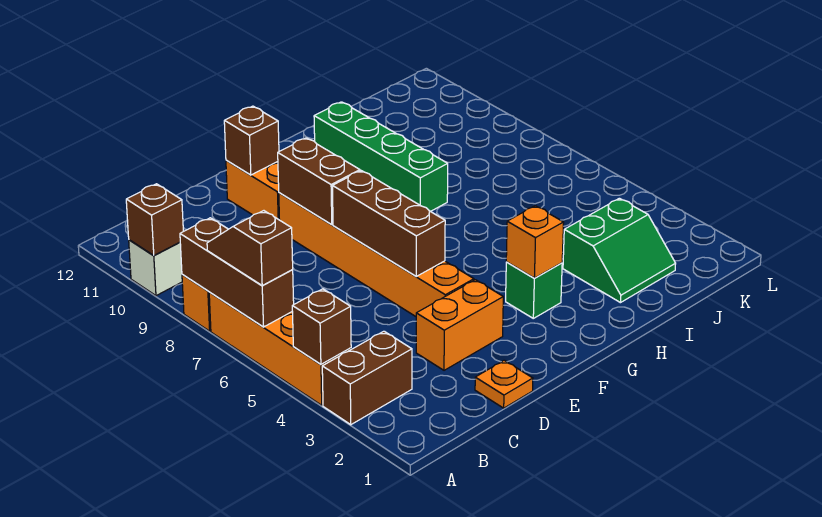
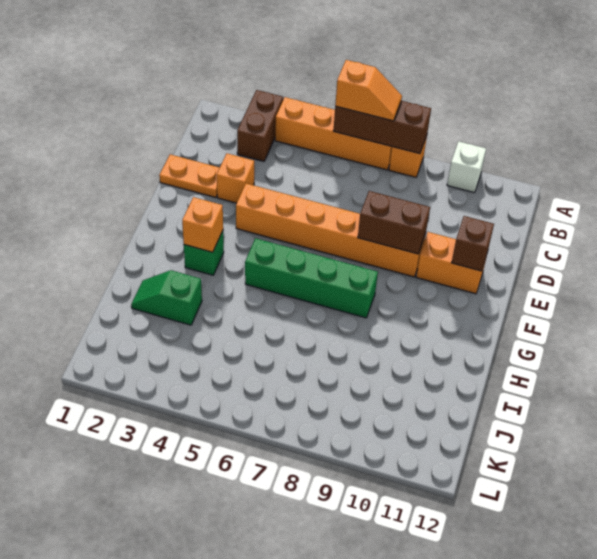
brown brick A4 level 2 -> none
brown slope A6:A7 level 3 top 6 -> orange slope A6:A7 level 3 top 6
brown brick A10 level 2 -> none
orange plate D1 level 1 -> orange plate D1:D2 level 1
orange brick D3:E3 level 1 -> orange brick D3 level 1
brown brick E5:E7 level 2 -> none
green brick H8:H11 level 1 -> green brick G5:G8 level 1
green slope I2:J3 level 1 top 3 -> green slope I2:I3 level 1 top 3

